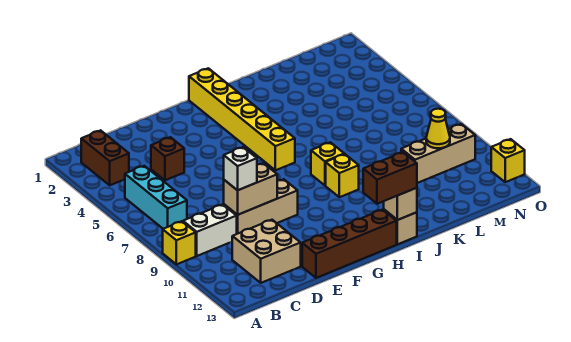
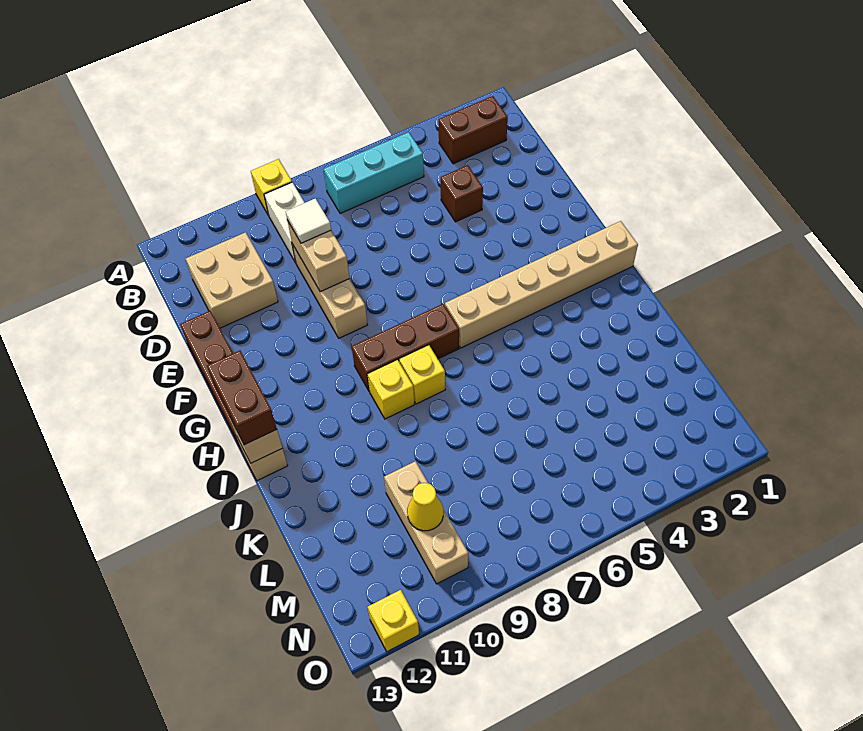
white brick D9 level 3 -> white tile D9 level 3
yellow brick H1:H6 level 1 -> tan brick H1:H6 level 1
none -> brown brick H7:H9 level 1

